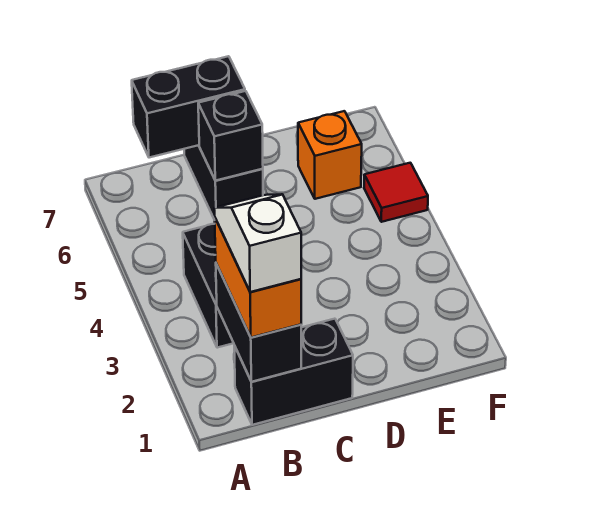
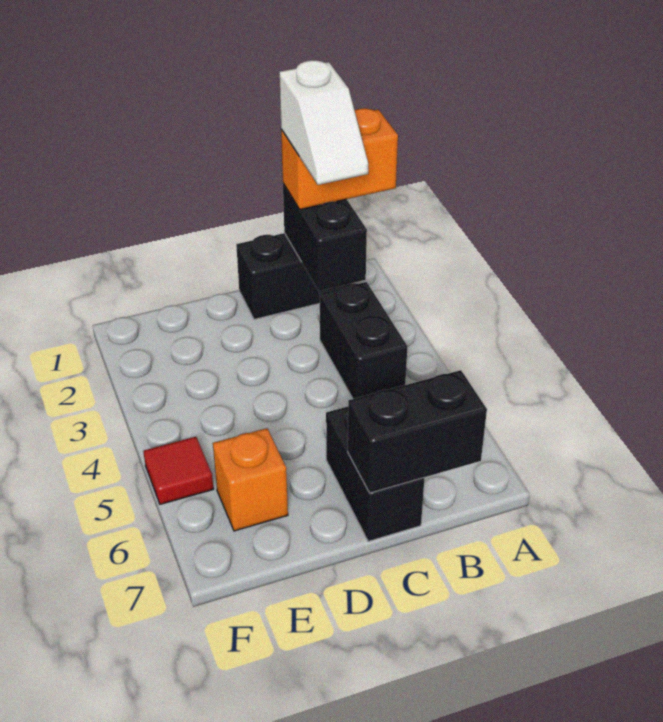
orange brick B1:B2 level 3 -> orange brick A1:B1 level 3
black brick C6 level 2 -> none

